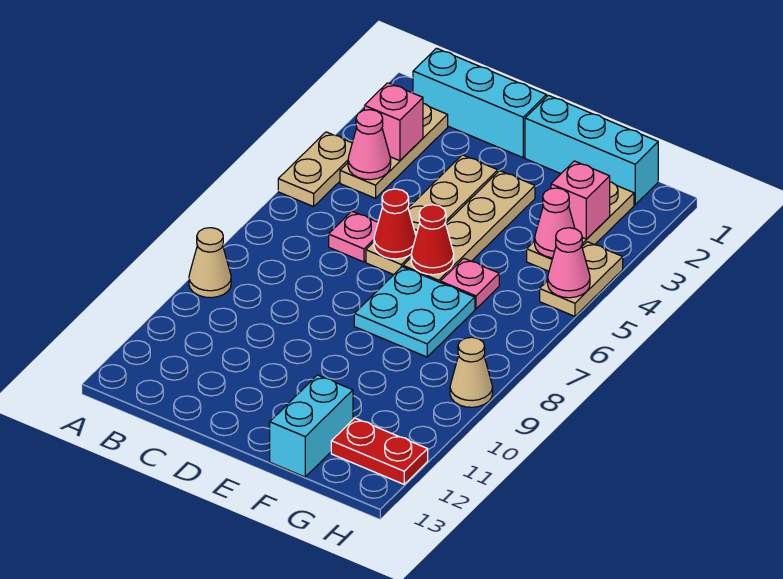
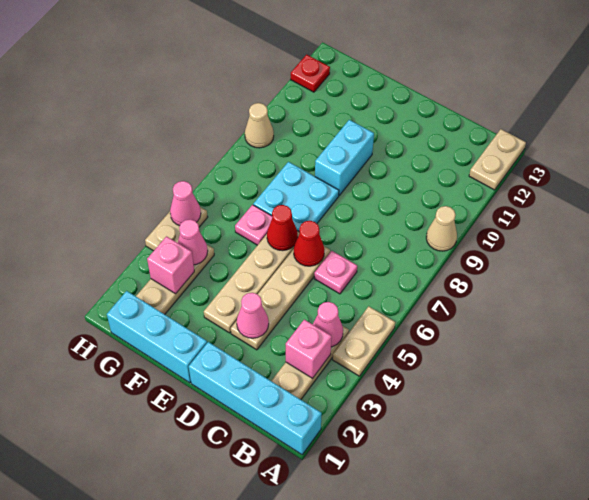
none -> tan plate A12:A13 level 1
cyan brick B1:D1 level 1 -> cyan brick A1:D1 level 1
none -> pink cone D3 level 2
cyan brick F12:F13 level 1 -> cyan brick E9:E10 level 1
red plate G12:H12 level 1 -> red plate H12 level 1

